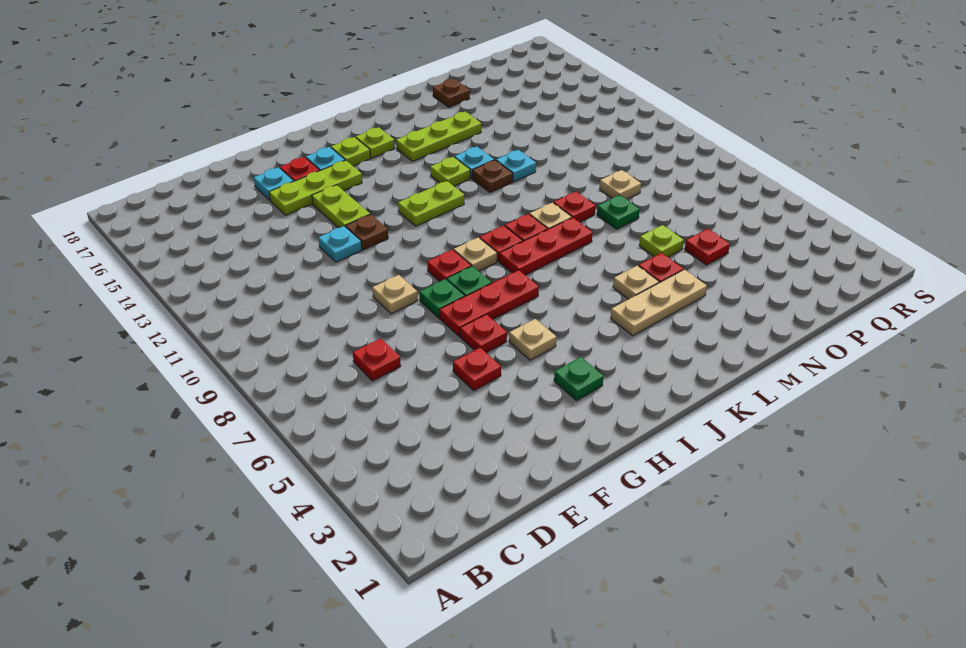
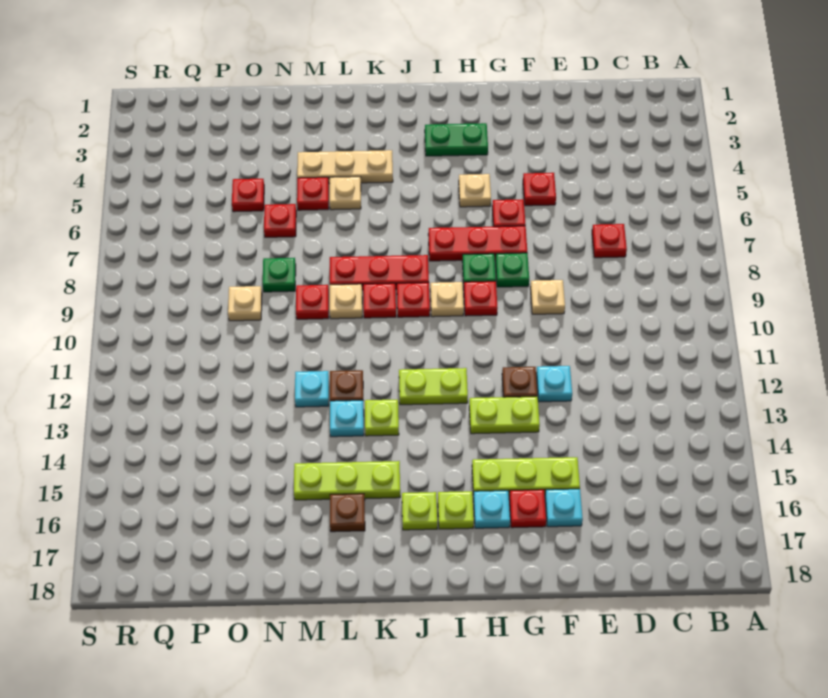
lime plate G13:G14 level 1 -> lime plate G13:H13 level 1
green plate H3 level 1 -> green plate H3:I3 level 1
lime plate N6 level 1 -> red plate N6 level 1
brown plate N17 level 1 -> brown plate L16 level 1

